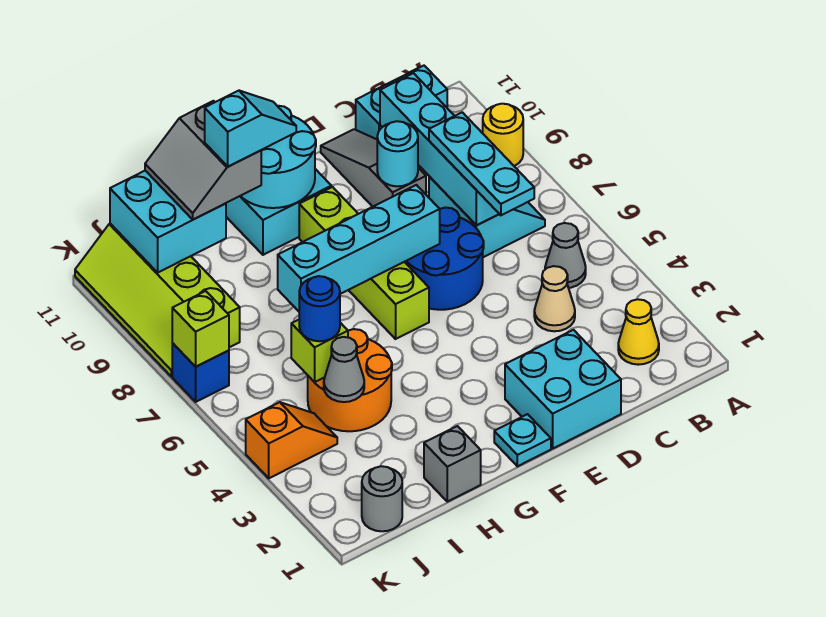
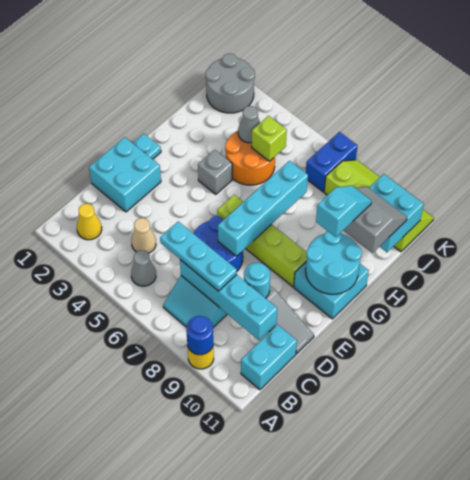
cyan slope G10:H10 level 4 top H -> cyan slope G10:H10 level 4 top G
grey brick H1 level 1 -> grey brick G4 level 1
blue round brick I5 level 3 -> blue round brick A9 level 2
grey round brick J1 level 1 -> grey round brick J1:K2 level 1
orange slope J4:K4 level 1 top K -> none
blue brick K7 level 1 -> blue brick J7:K7 level 1
lime brick K7 level 2 -> none

